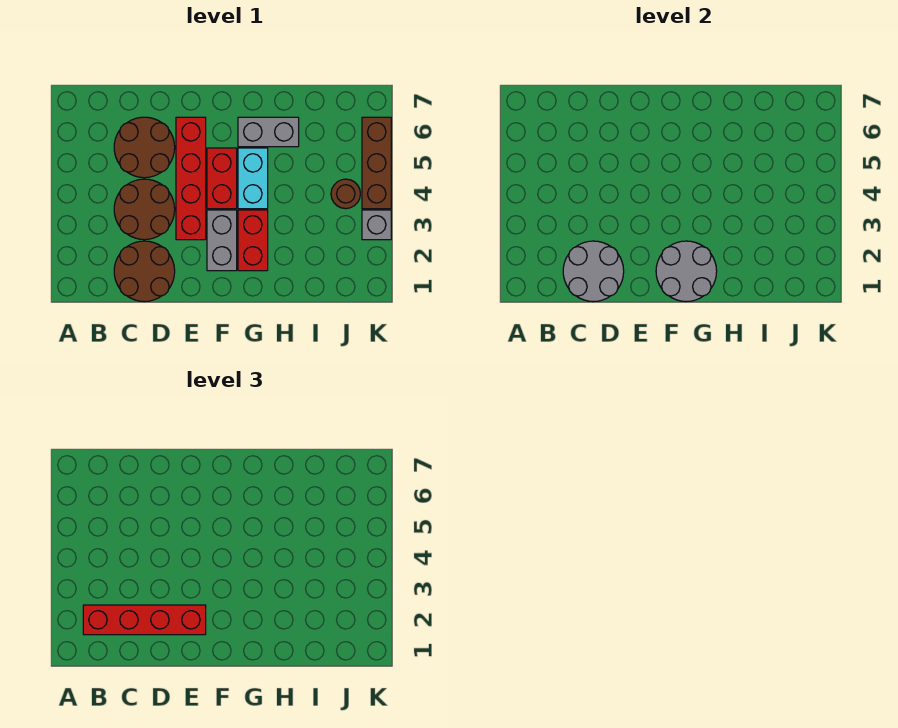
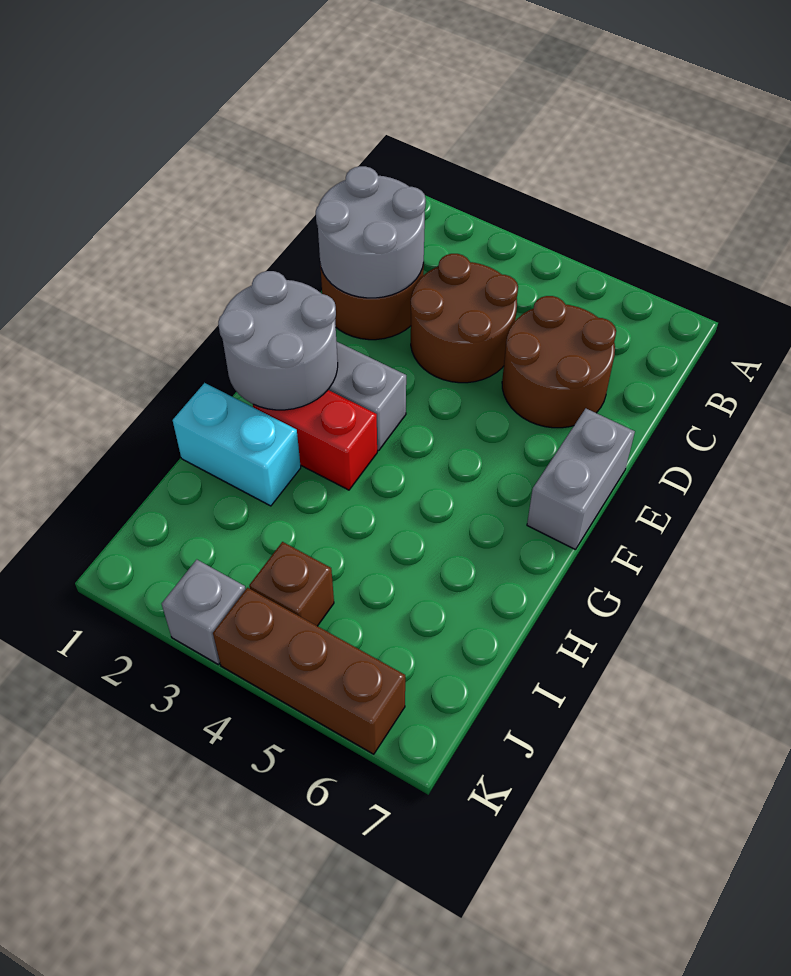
red brick B2:E2 level 3 -> none
red brick E3:E6 level 1 -> none
red brick F4:F5 level 1 -> none
cyan brick G4:G5 level 1 -> cyan brick H1:H2 level 1
grey brick G6:H6 level 1 -> grey brick E7:F7 level 1
brown round brick J4 level 1 -> brown brick J4 level 1

